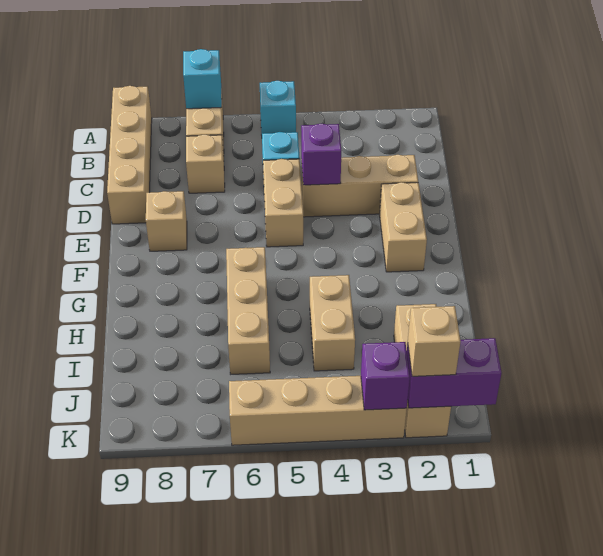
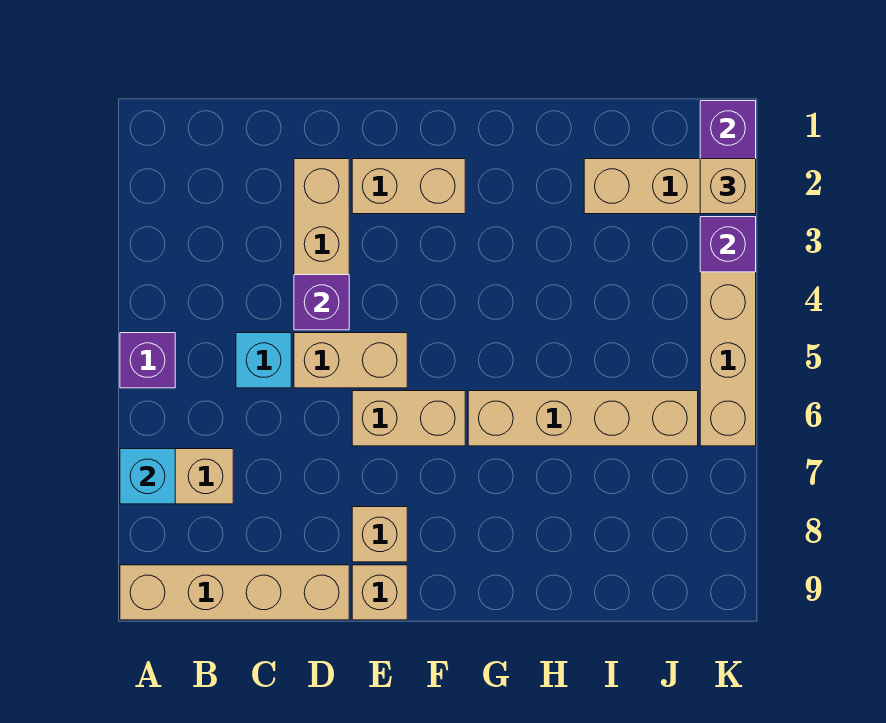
cyan brick A5 level 1 -> purple brick A5 level 1
tan brick C7 level 1 -> tan brick E9 level 1
tan brick G6:I6 level 1 -> tan brick G6:J6 level 1
tan brick H4:I4 level 1 -> tan brick E6:F6 level 1

